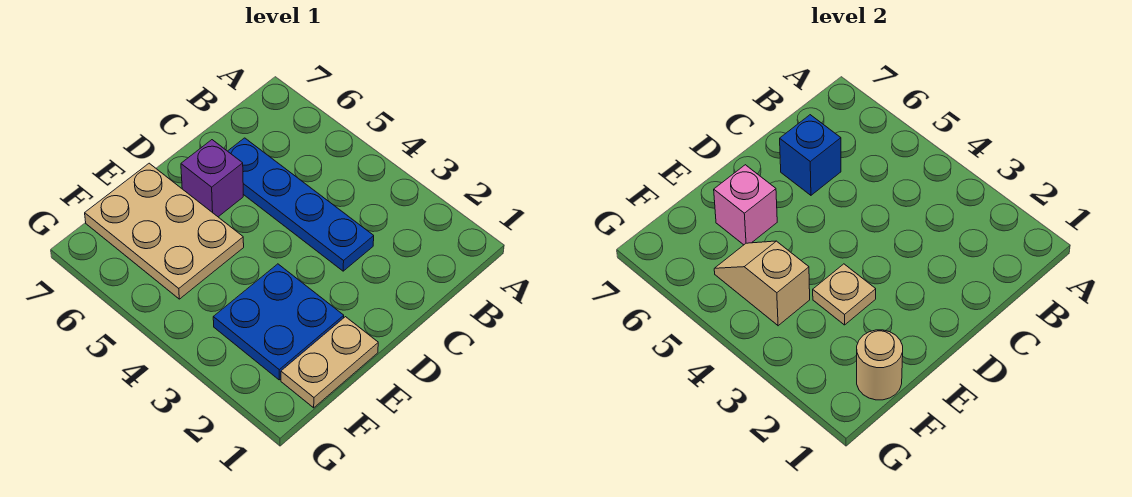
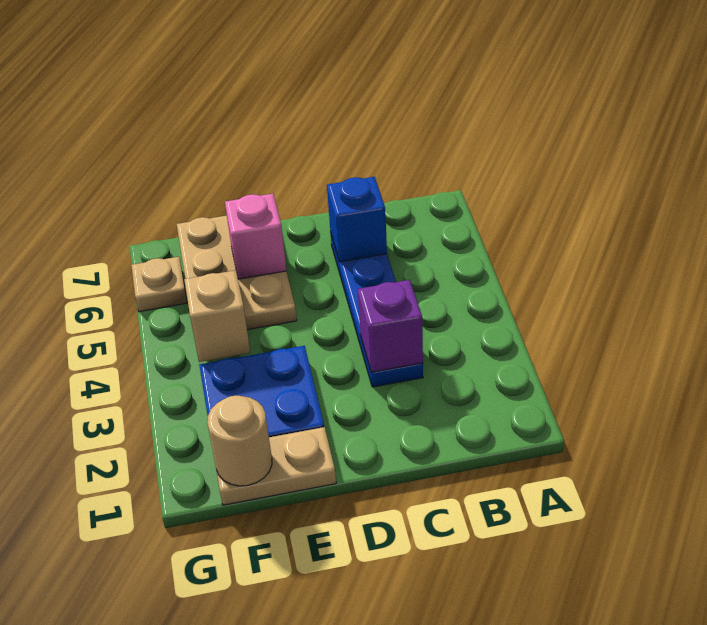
purple brick D6 level 1 -> purple brick C3 level 2
tan plate E3 level 2 -> tan plate G6 level 1

